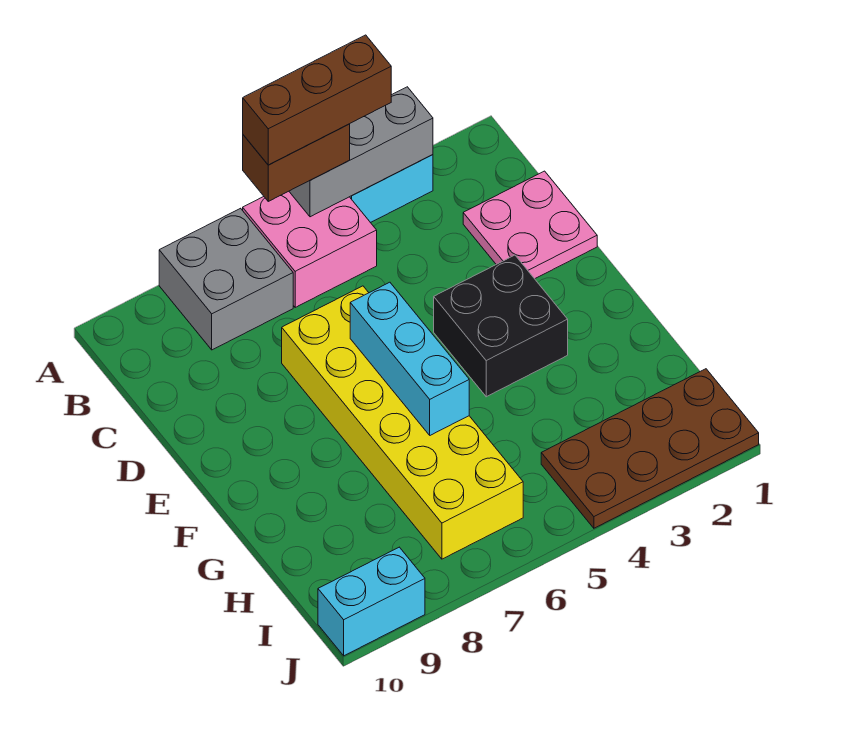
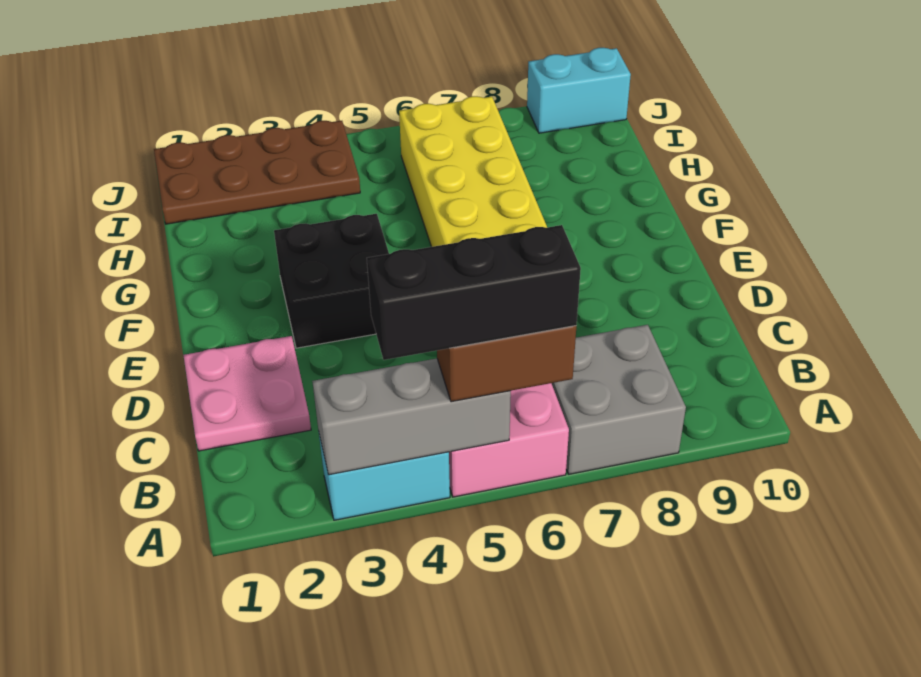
brown brick A4:A6 level 4 -> black brick A4:A6 level 4
cyan brick E6:G6 level 2 -> none

